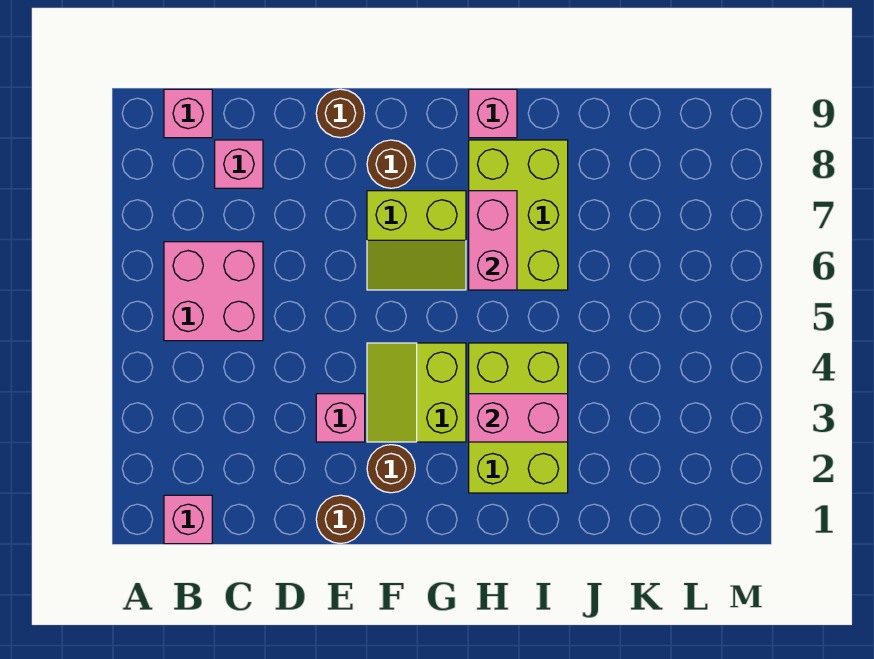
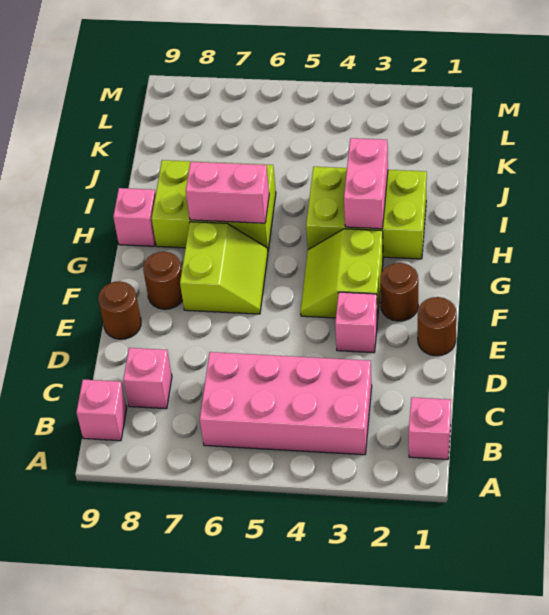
pink brick B5:C6 level 1 -> pink brick B3:C6 level 1
lime slope F3:G4 level 1 top G -> lime slope F3:G4 level 1 top 3

